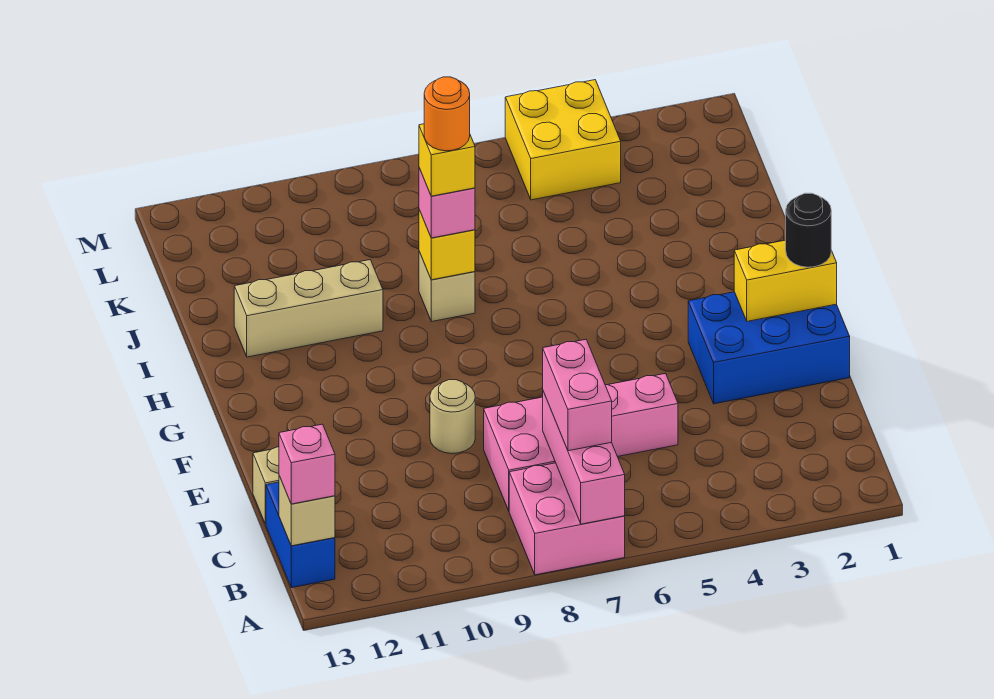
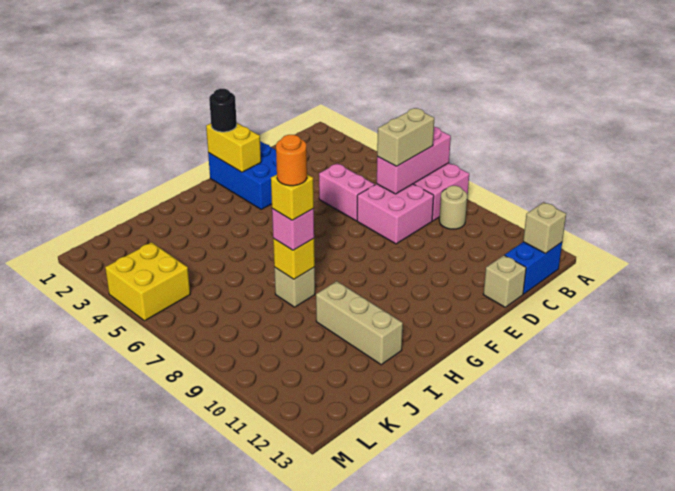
pink brick B7:C7 level 3 -> tan brick B7:C7 level 3
pink brick B13 level 3 -> none
tan round brick E9 level 1 -> tan round brick B9 level 1

